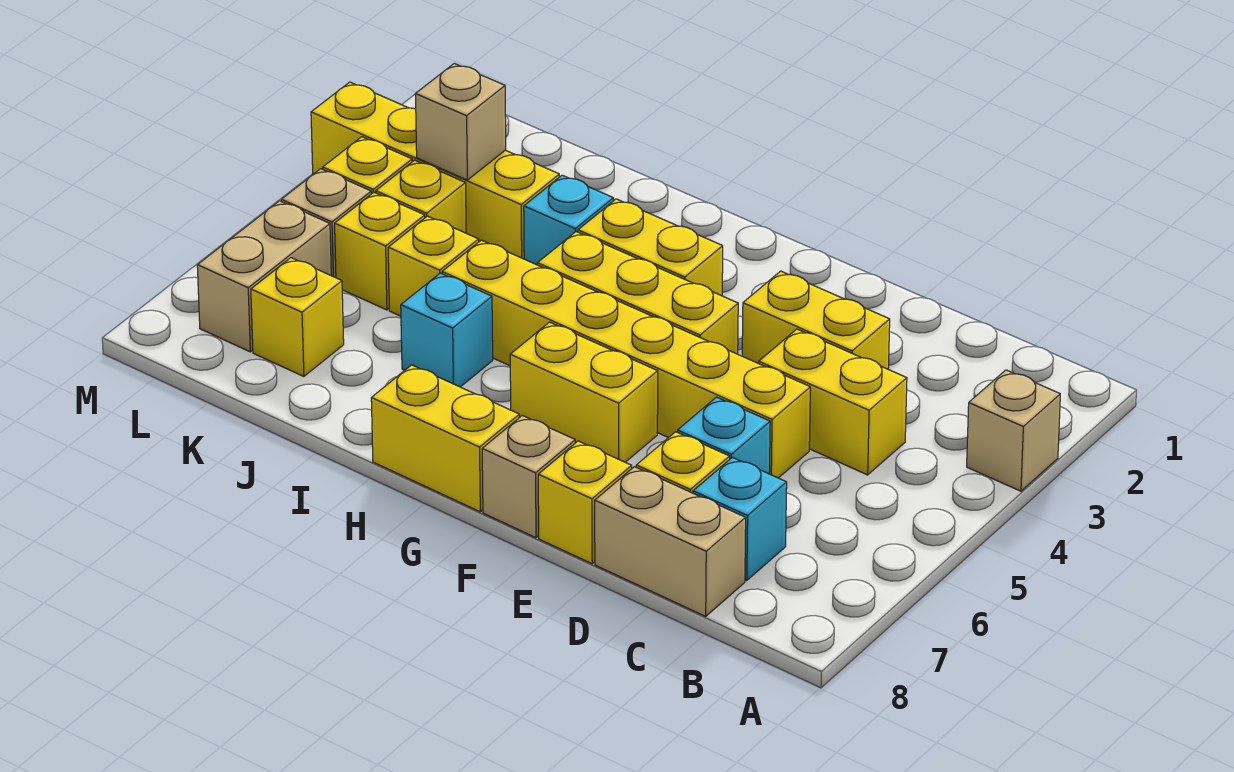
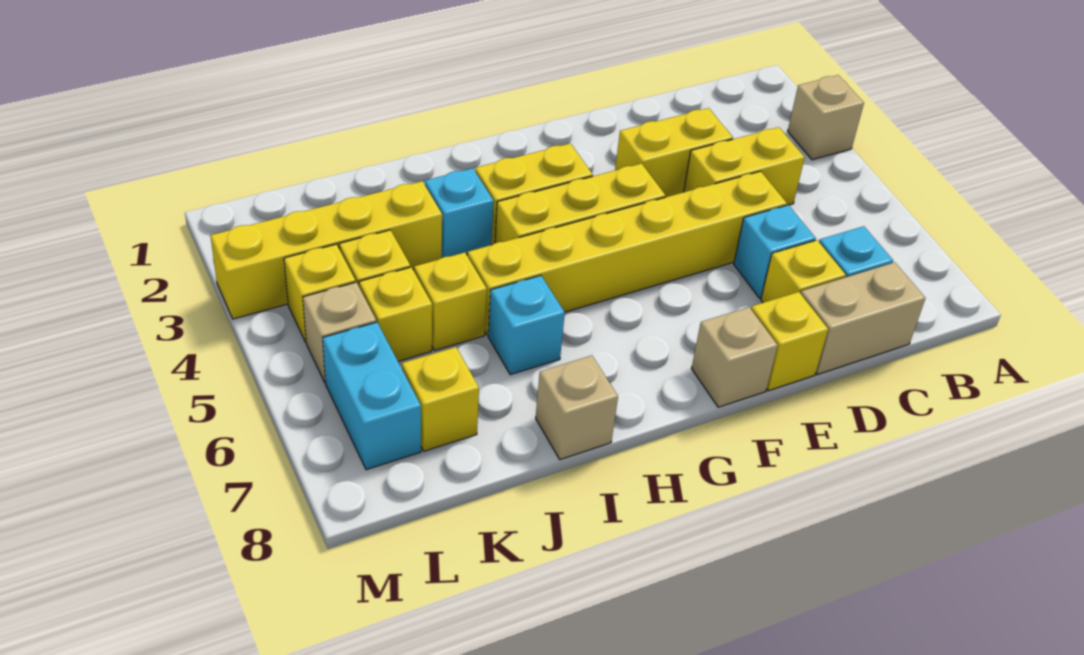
yellow brick F6:G6 level 1 -> none
yellow brick G8:H8 level 1 -> none
tan brick K3 level 2 -> tan brick I8 level 1
tan brick L6:L7 level 1 -> cyan brick L6:L7 level 1

